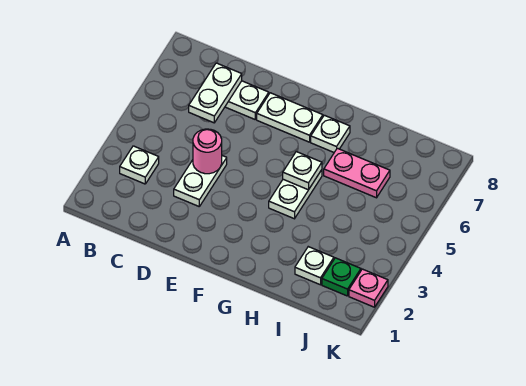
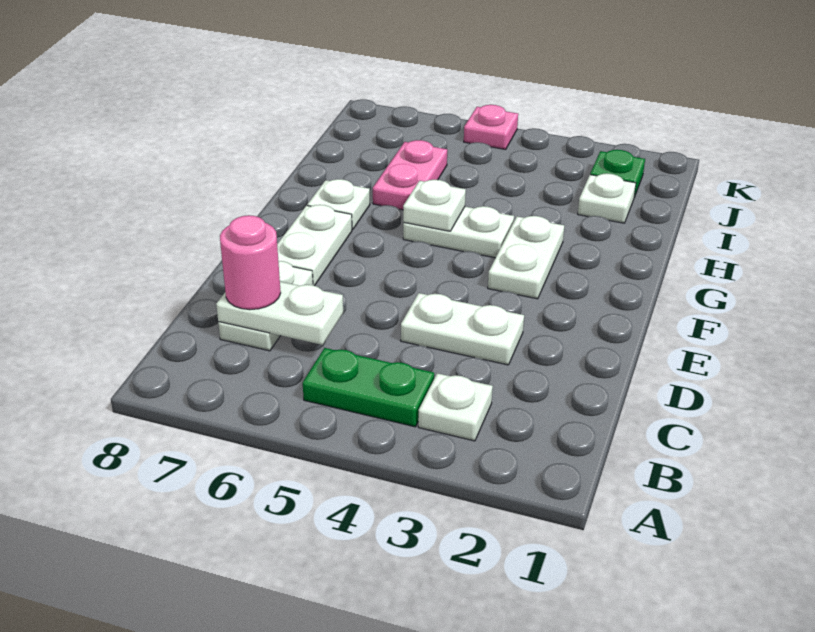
none -> green plate B4:B5 level 1
pink round brick D4 level 2 -> pink round brick C7 level 3
none -> white plate F3:G3 level 1
pink plate K2 level 1 -> pink plate K5 level 1

